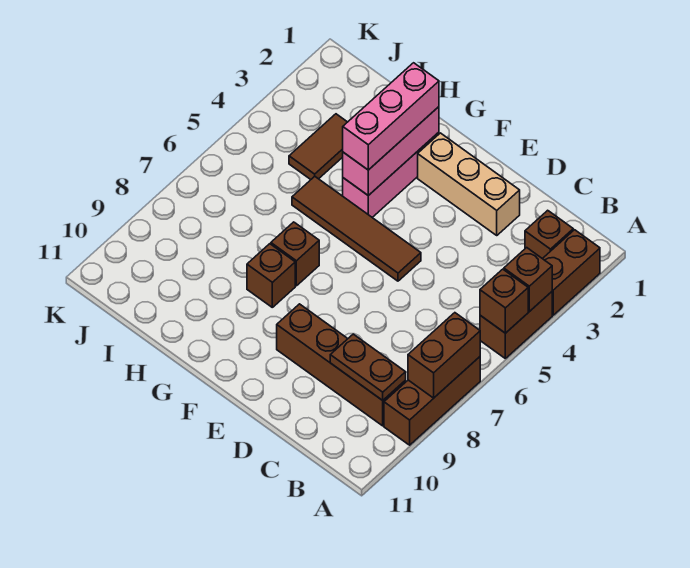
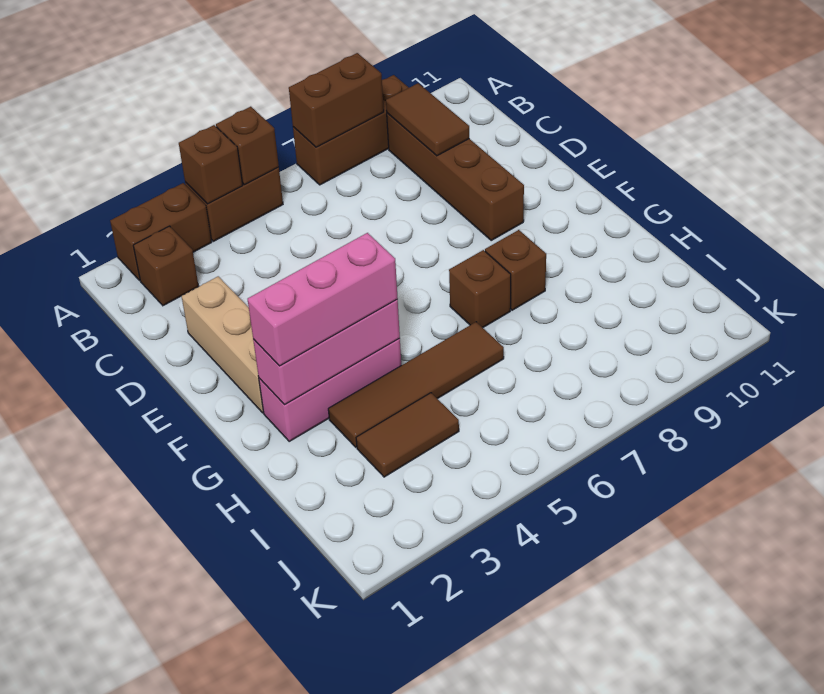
brown plate B9:C9 level 2 -> brown tile B9:C9 level 2
brown tile E5:H5 level 1 -> brown tile H3:H6 level 1

